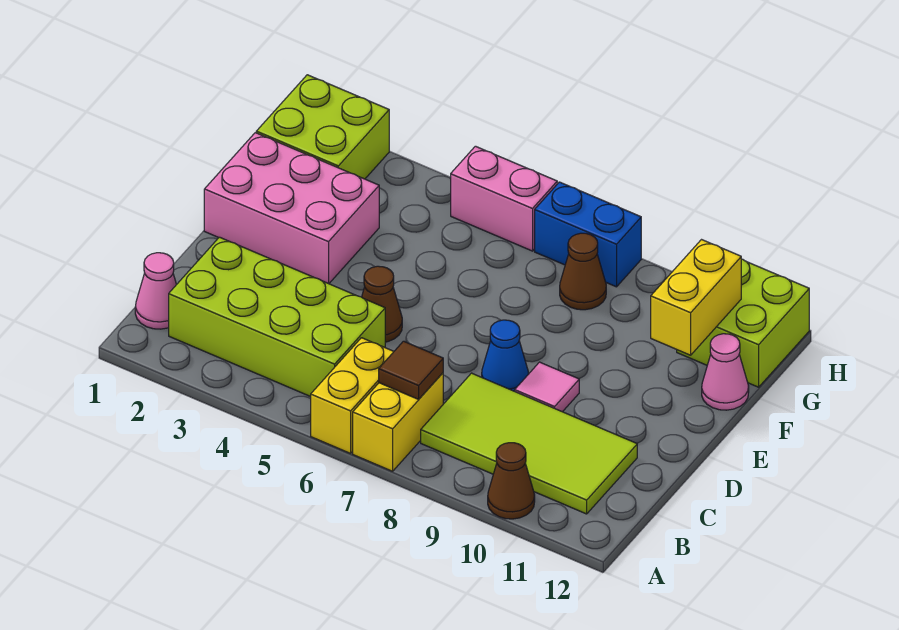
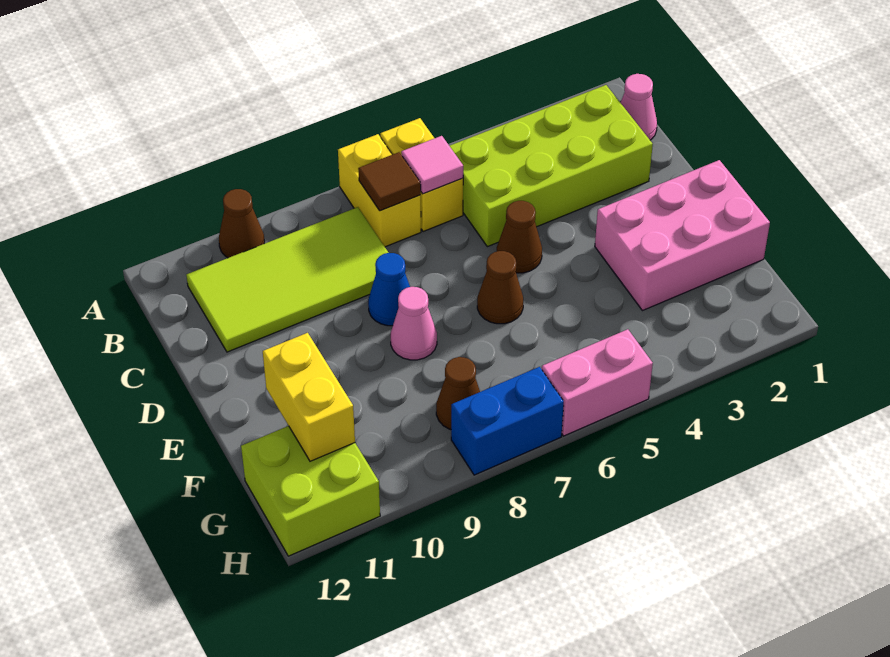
pink tile D9 level 1 -> pink tile B6 level 2
none -> brown cone E6 level 1
pink cone F12 level 1 -> pink cone E8 level 1
lime brick G1:H2 level 1 -> none

